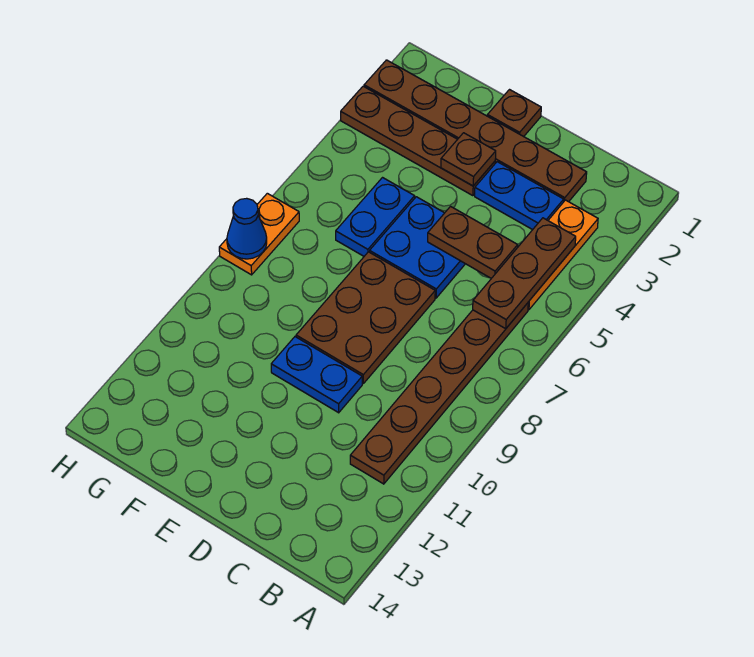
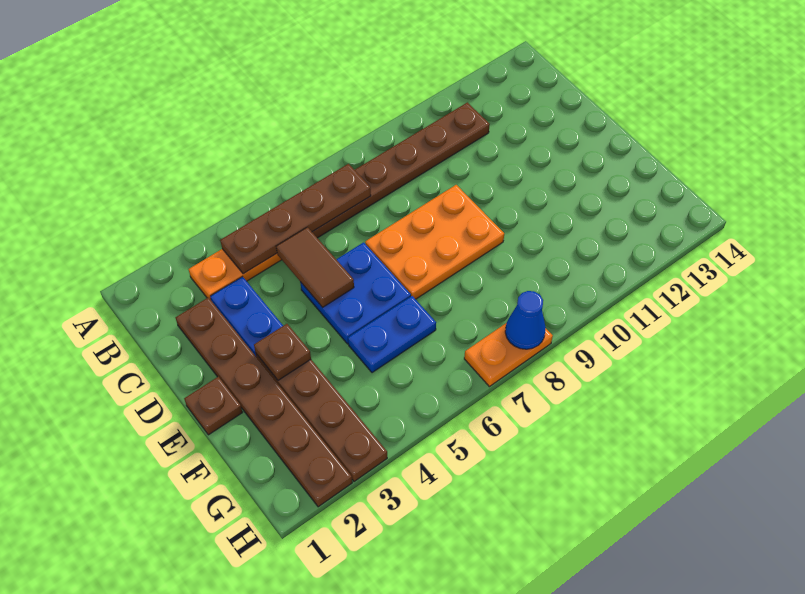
brown plate B4:B6 level 2 -> brown plate B4:B7 level 2
brown plate C5:D5 level 2 -> brown tile C5:D5 level 2
brown plate D7:E9 level 1 -> orange plate D7:E9 level 1
blue plate D10:E10 level 1 -> none

